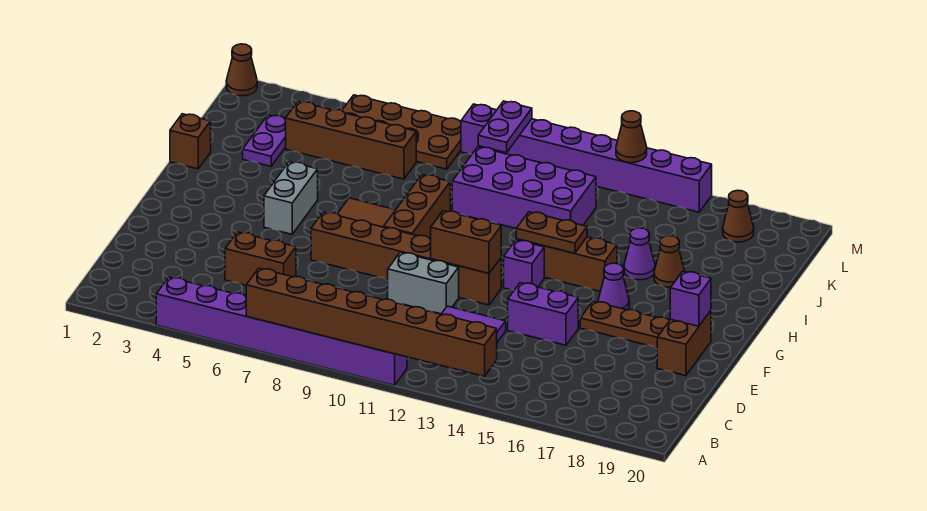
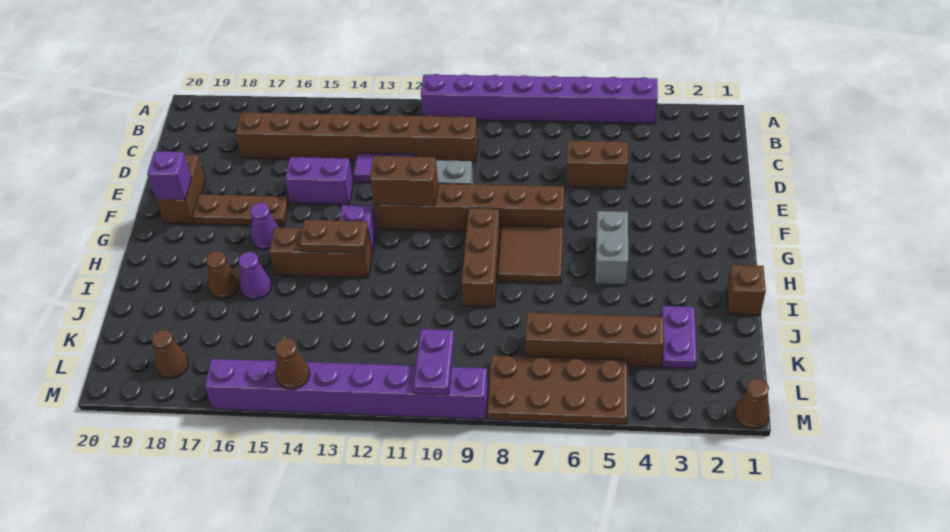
brown brick A7:A14 level 2 -> brown brick C10:C17 level 1
purple brick J10:K13 level 1 -> none

